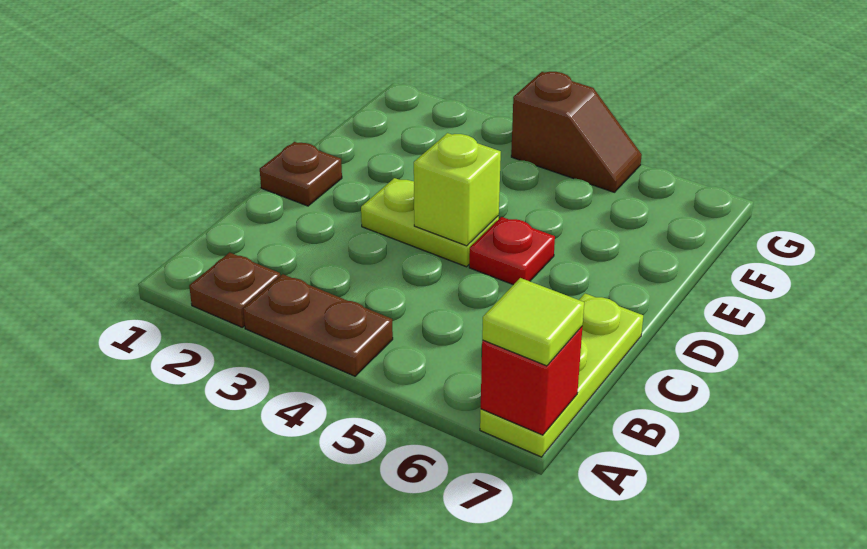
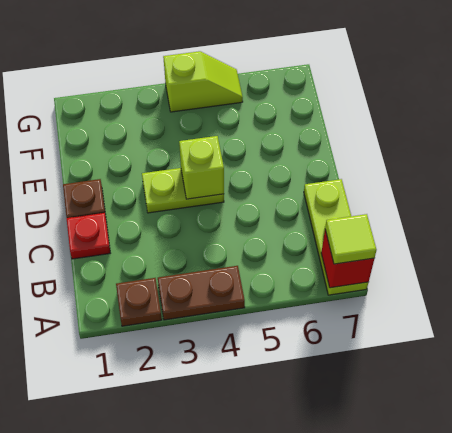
red plate D5 level 1 -> red plate C1 level 1
brown slope G4:G5 level 1 top 4 -> lime slope G4:G5 level 1 top 4

